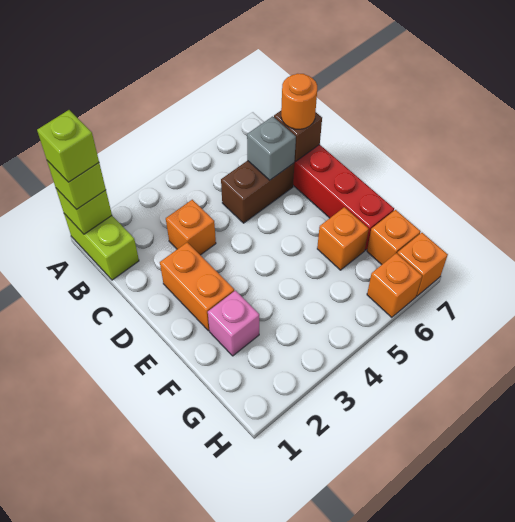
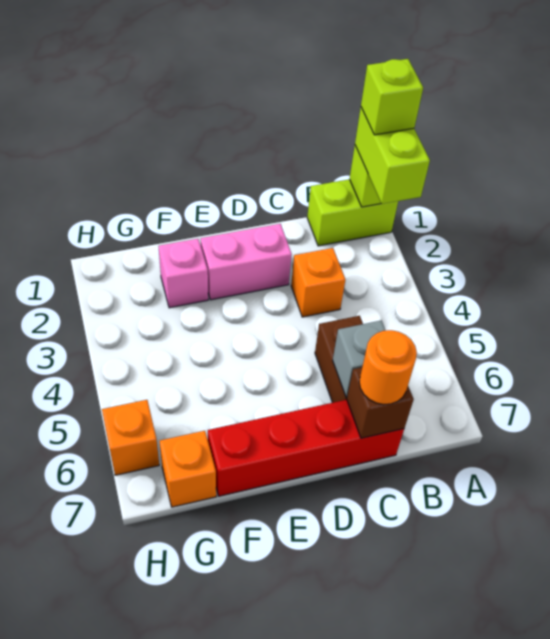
lime brick A1 level 3 -> lime brick A1:A2 level 3
orange brick D2:E2 level 1 -> pink brick D2:E2 level 1
orange brick F6 level 1 -> none
orange brick H7 level 1 -> none

